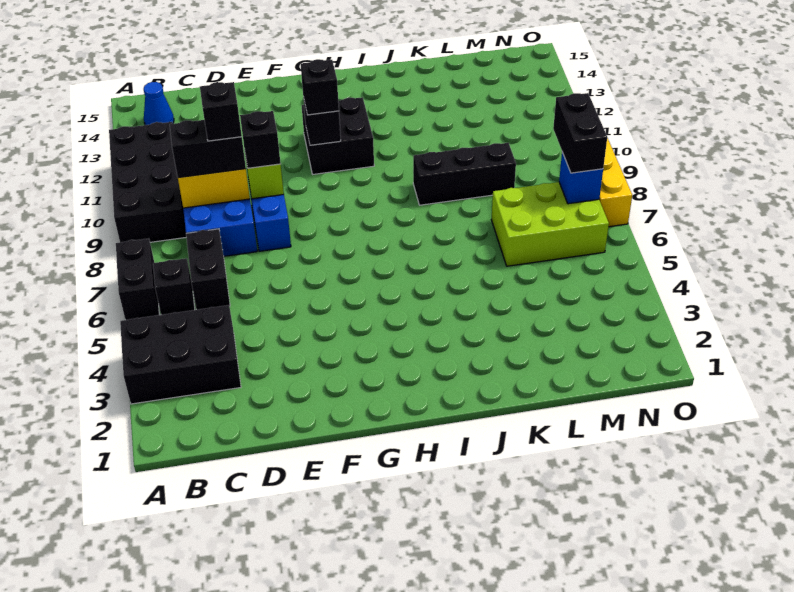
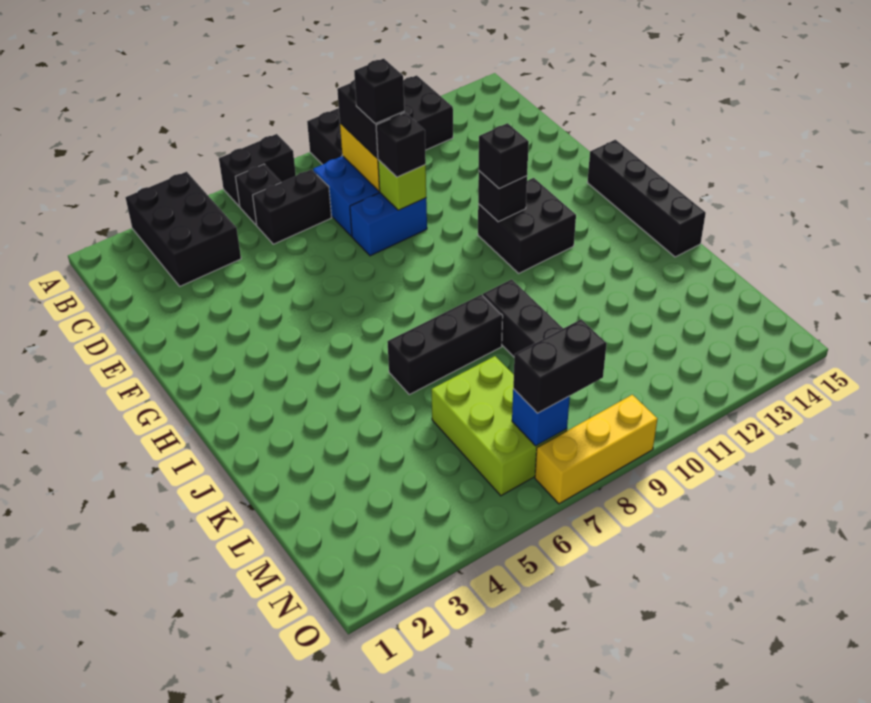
blue cone B14 level 1 -> none
none -> black brick G15:J15 level 1
none -> black brick J6:J8 level 1

